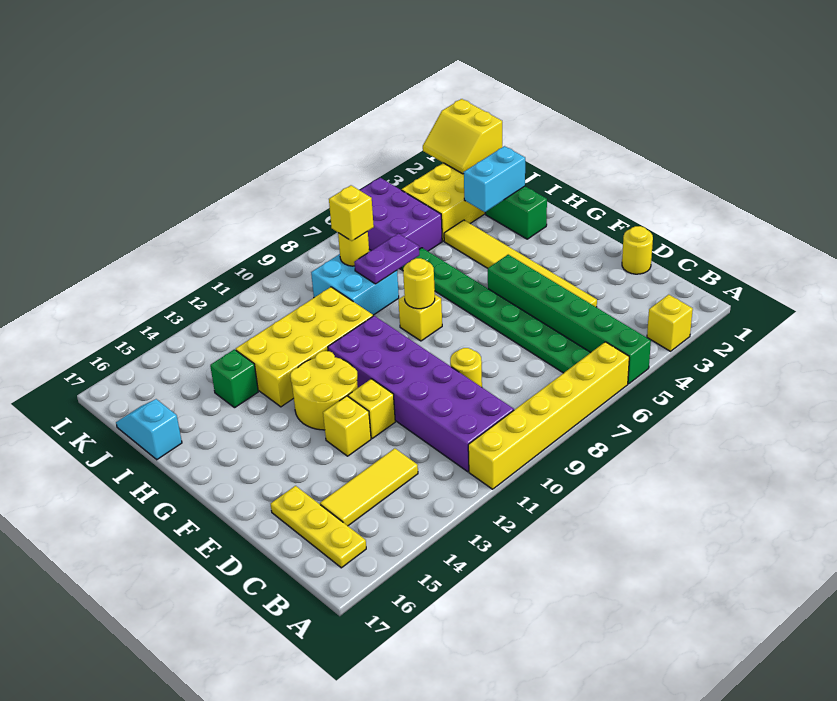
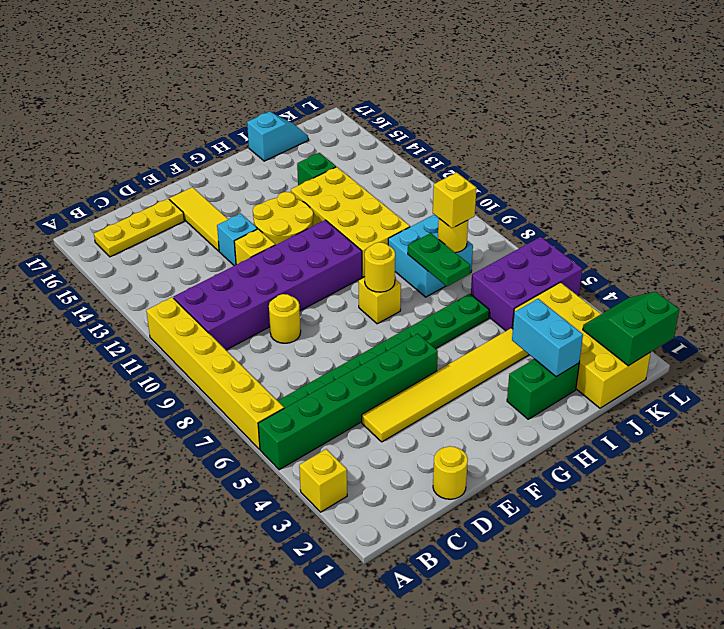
yellow tile C13:C15 level 1 -> yellow tile E14:E16 level 1
yellow brick E13 level 1 -> cyan brick E13 level 1
purple plate I7:I8 level 2 -> green plate I7:I8 level 2
yellow slope K1:L2 level 2 top 1 -> green slope K1:L2 level 2 top 1

